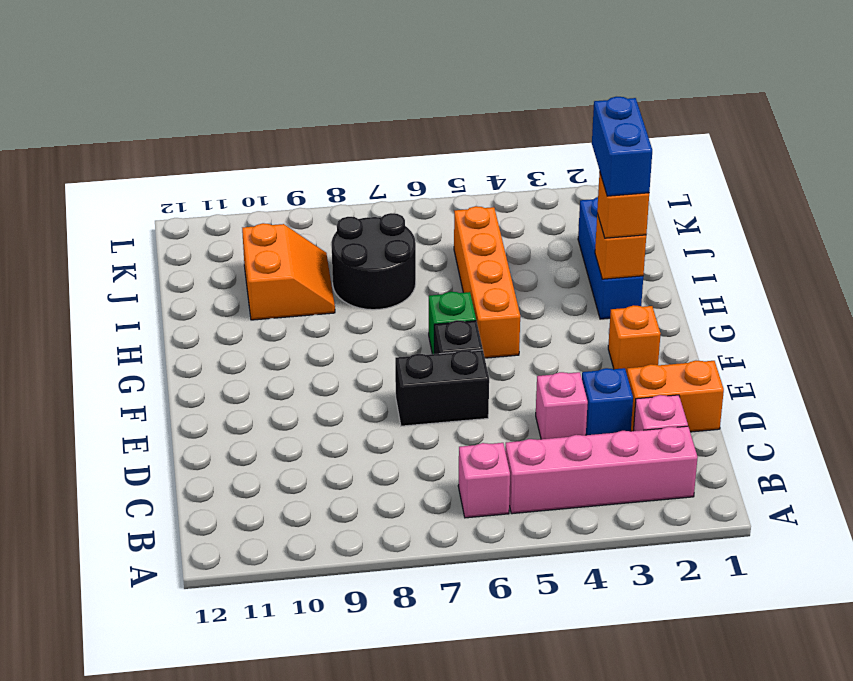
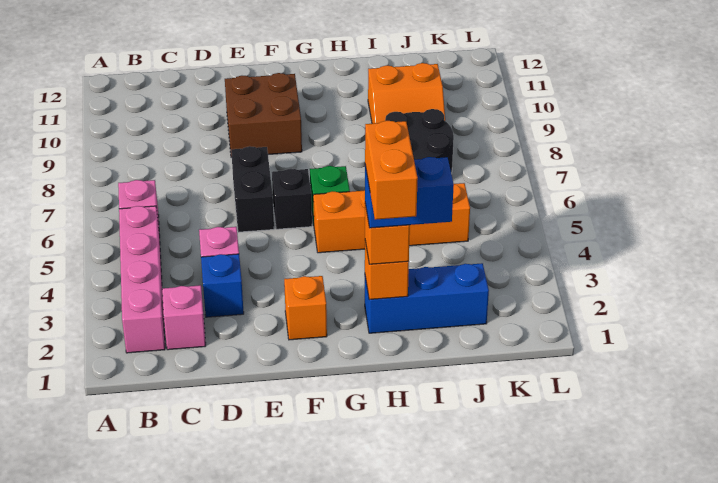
orange brick D1:D2 level 1 -> orange brick H1:H2 level 5
none -> brown brick E9:F10 level 1

